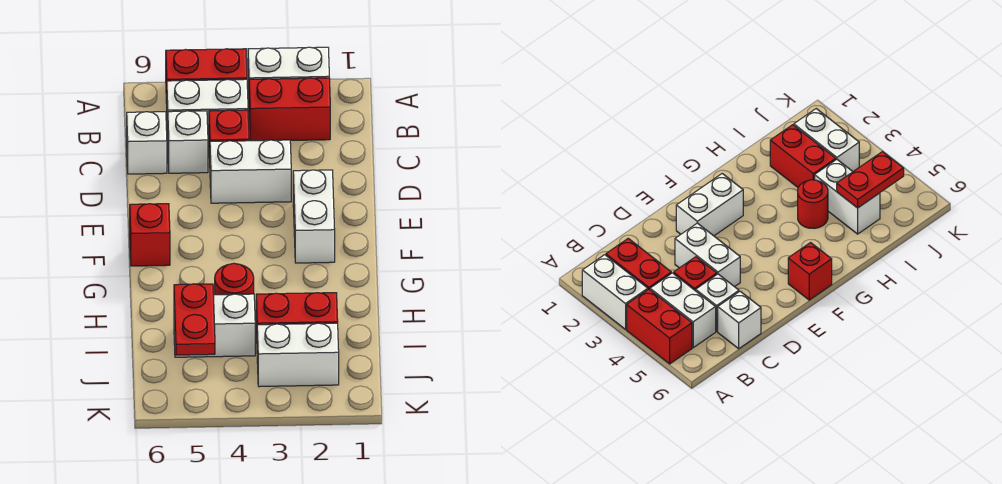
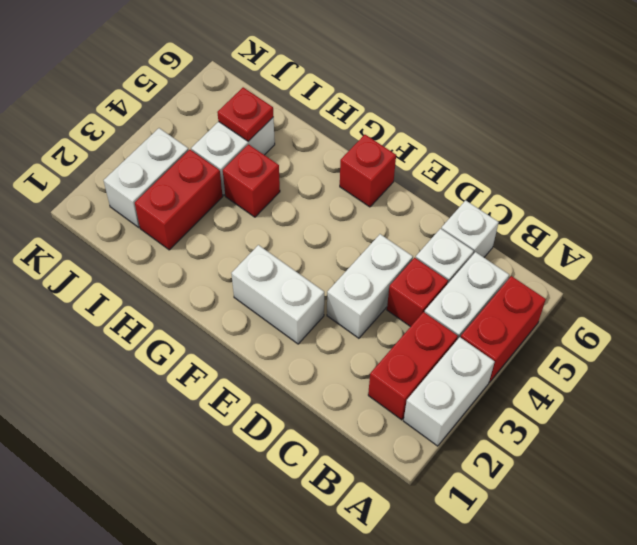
red round brick H4 level 1 -> red brick H4 level 1
red plate I5:J5 level 2 -> red plate I5 level 2

